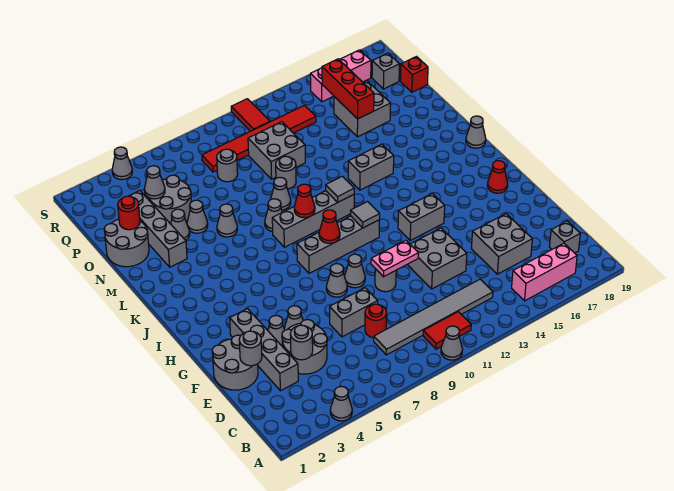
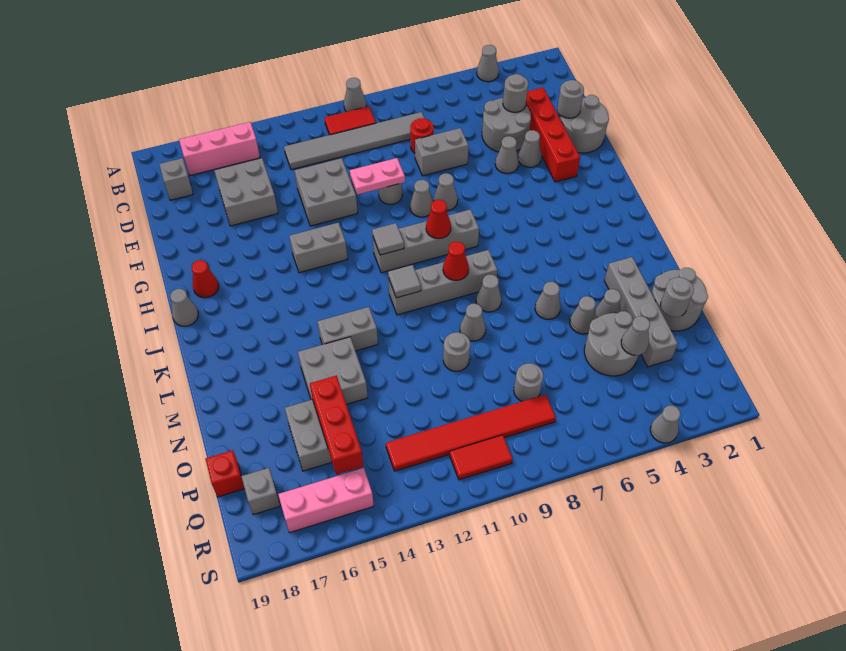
grey brick D3:G3 level 1 -> red brick D3:G3 level 1
grey cone K19 level 1 -> grey cone I19 level 1
red round brick O2 level 2 -> grey round brick O2 level 2
grey brick O10:P11 level 1 -> grey brick M14:N15 level 1
red tile R11:S11 level 1 -> red tile R10:R11 level 1

